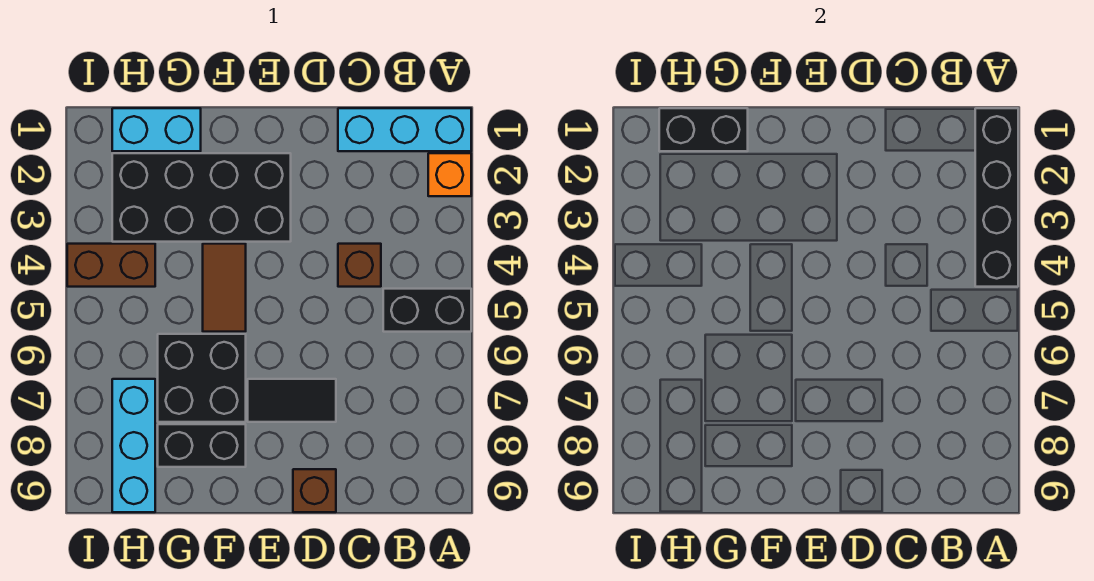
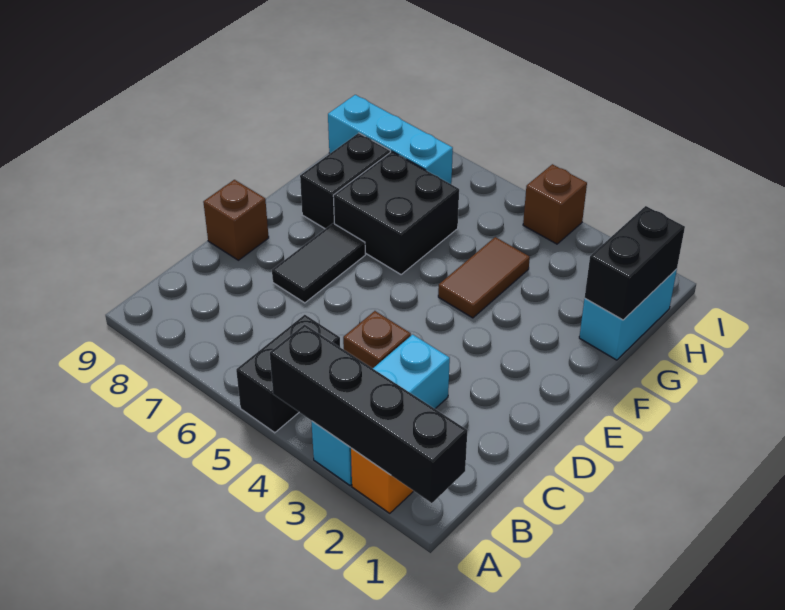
cyan brick A1:C1 level 1 -> cyan brick A3:C3 level 1
black brick E2:H3 level 1 -> none
brown tile F4:F5 level 1 -> brown tile F4:G4 level 1
brown brick H4:I4 level 1 -> brown brick I4 level 1

